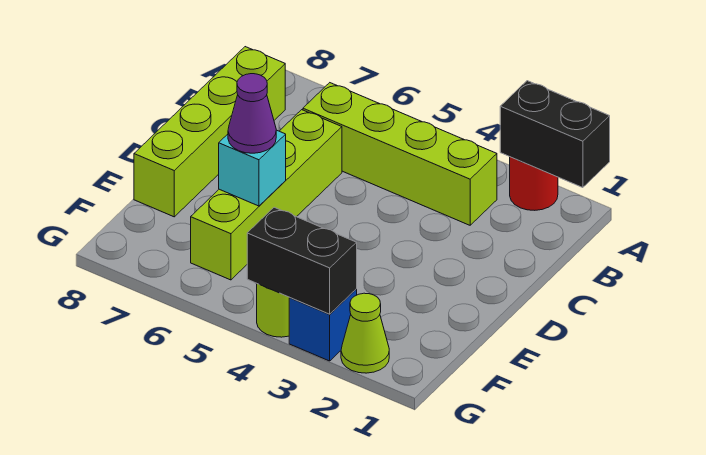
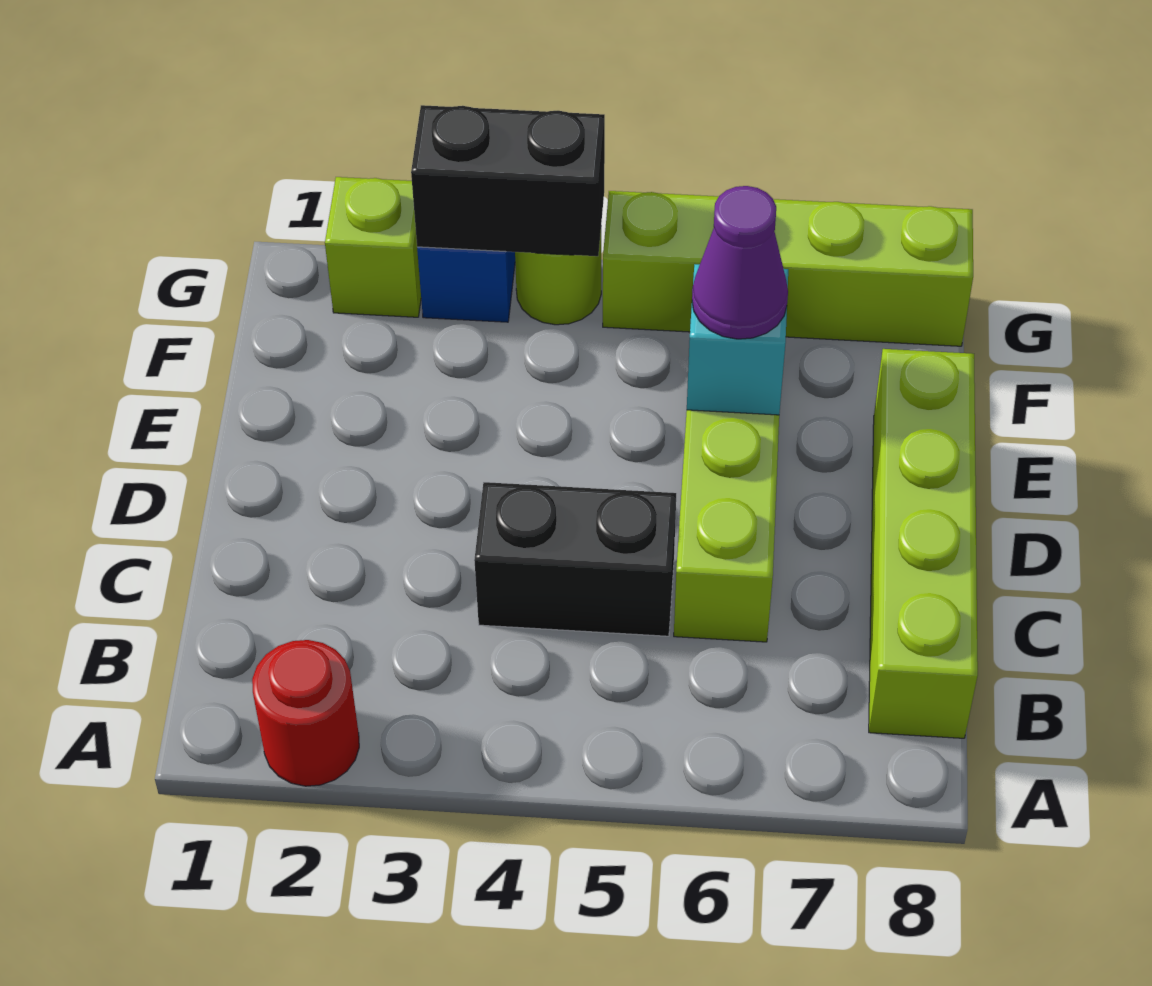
black brick A1:A2 level 2 -> black brick C4:C5 level 1
lime brick B3:B6 level 1 -> lime brick G5:G8 level 1
lime cone G2 level 1 -> lime brick G2 level 1

